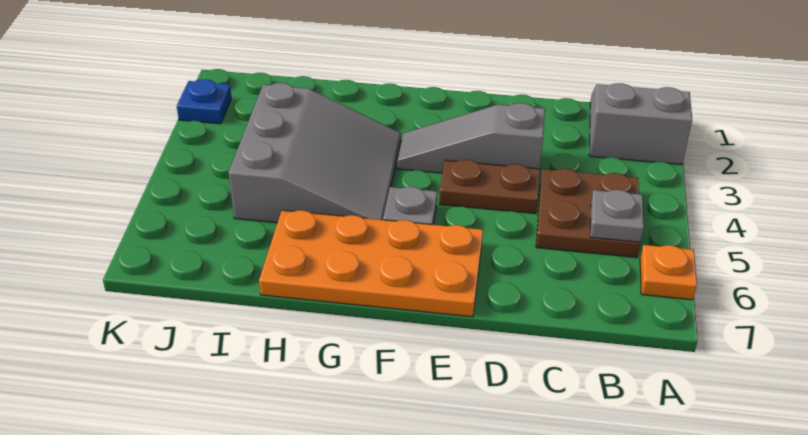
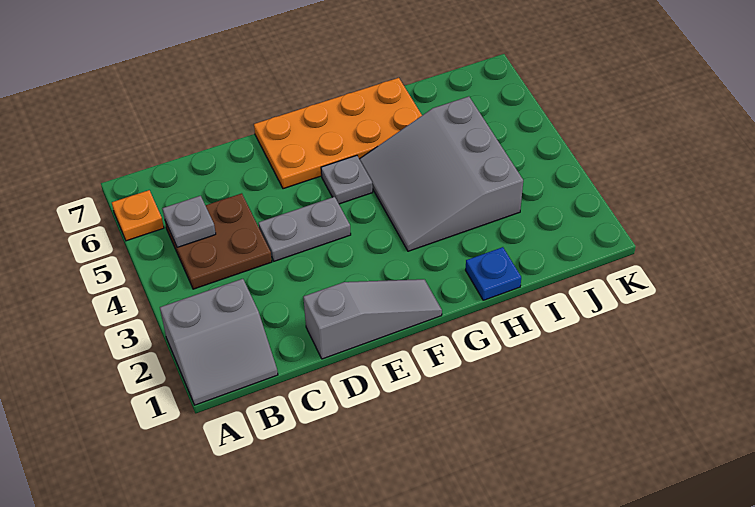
grey slope D3:F3 level 1 top D -> grey slope D1:F1 level 1 top D
brown plate D4:E4 level 1 -> grey plate D4:E4 level 1
blue plate K2 level 1 -> blue plate H1 level 1

